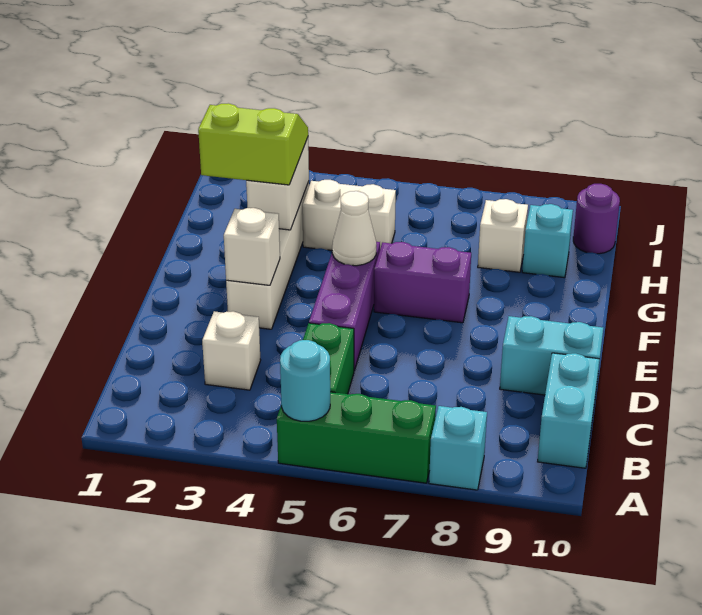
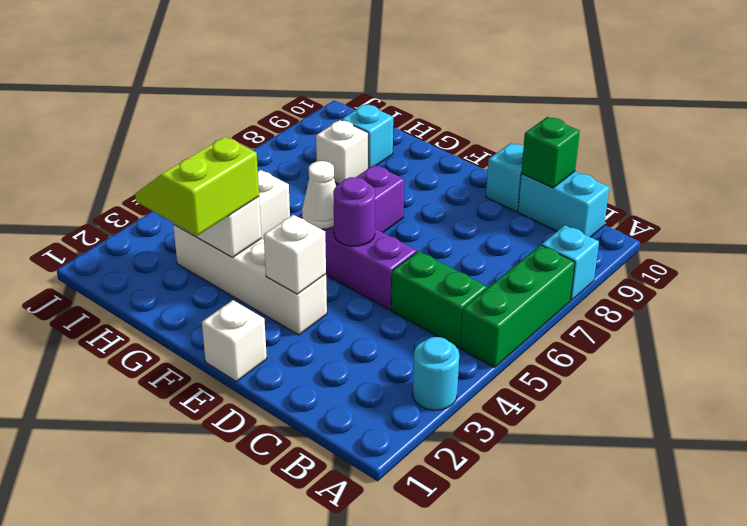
cyan round brick A5 level 2 -> cyan round brick A3 level 1
white brick C3 level 1 -> white brick E1 level 1
none -> green brick C10 level 2
cyan brick D9:D10 level 1 -> cyan brick D10 level 1
purple round brick I10 level 1 -> purple round brick E5 level 2

